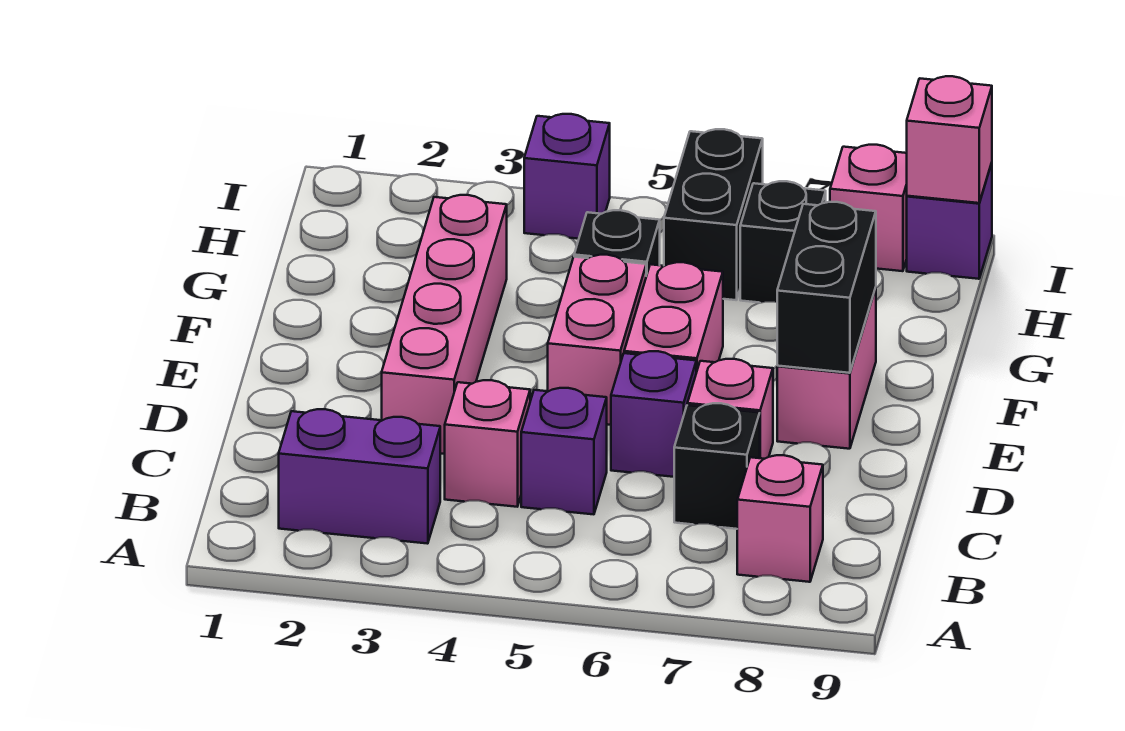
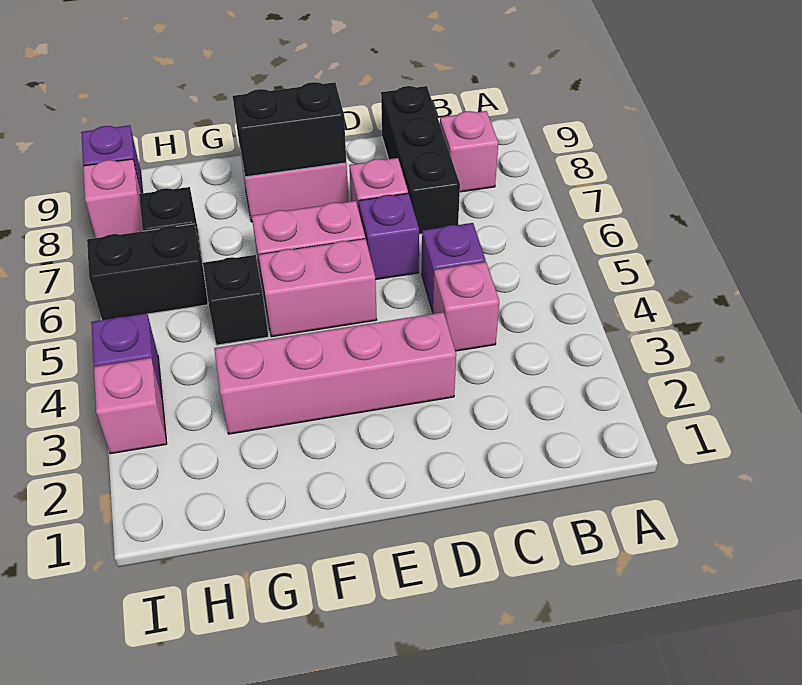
purple brick B2:B3 level 1 -> none
black brick C7 level 1 -> black brick C7:C9 level 1
pink brick I9 level 2 -> pink brick I3 level 1

